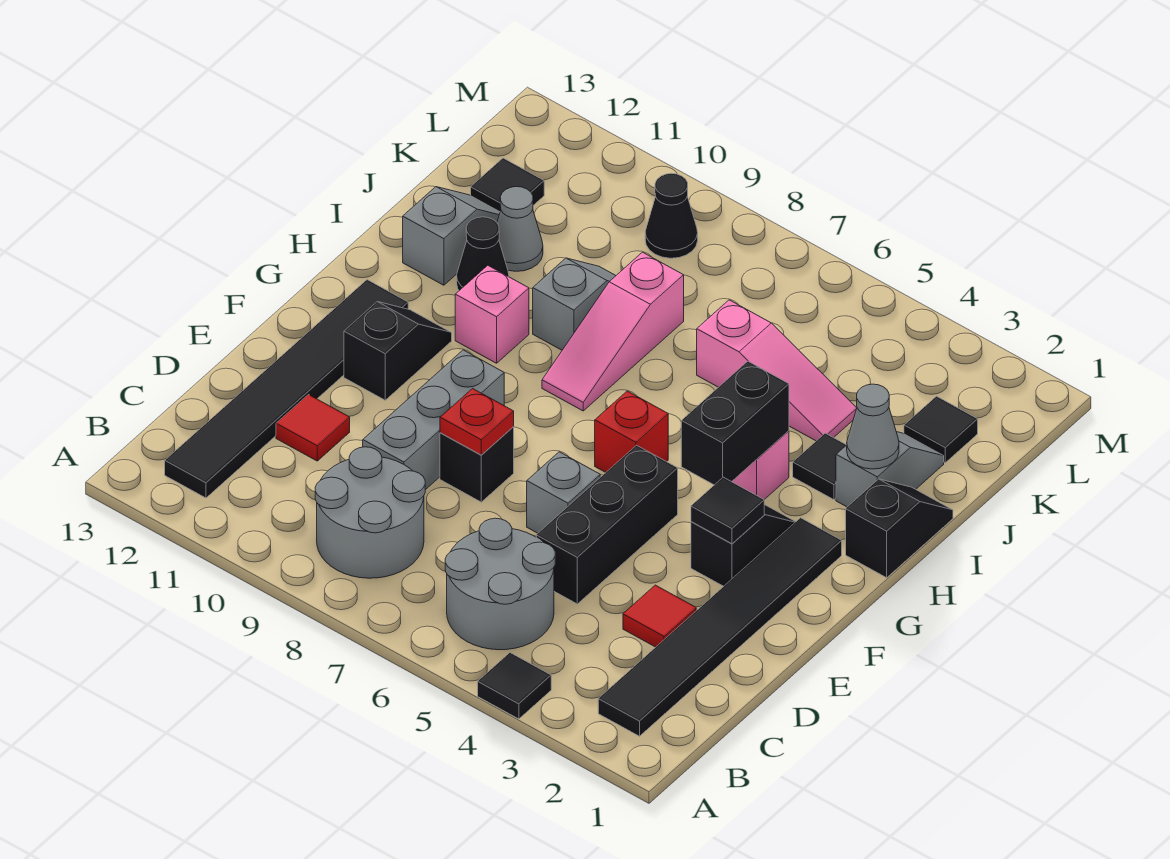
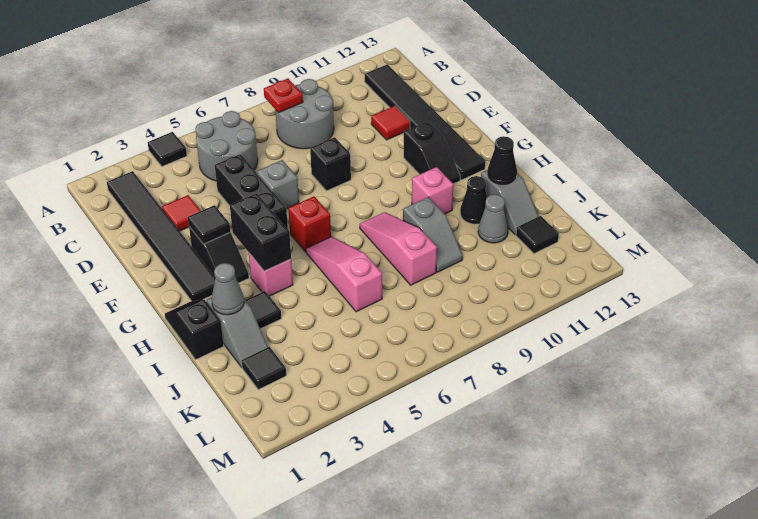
grey brick D9:F9 level 1 -> none
red plate E8 level 2 -> red plate B8 level 2
black slope H1:I1 level 1 top H -> black slope H1:I1 level 1 top I
pink slope J4:J6 level 1 top 6 -> pink slope H6:J6 level 1 top J
black cone L9 level 1 -> black cone I12 level 2

